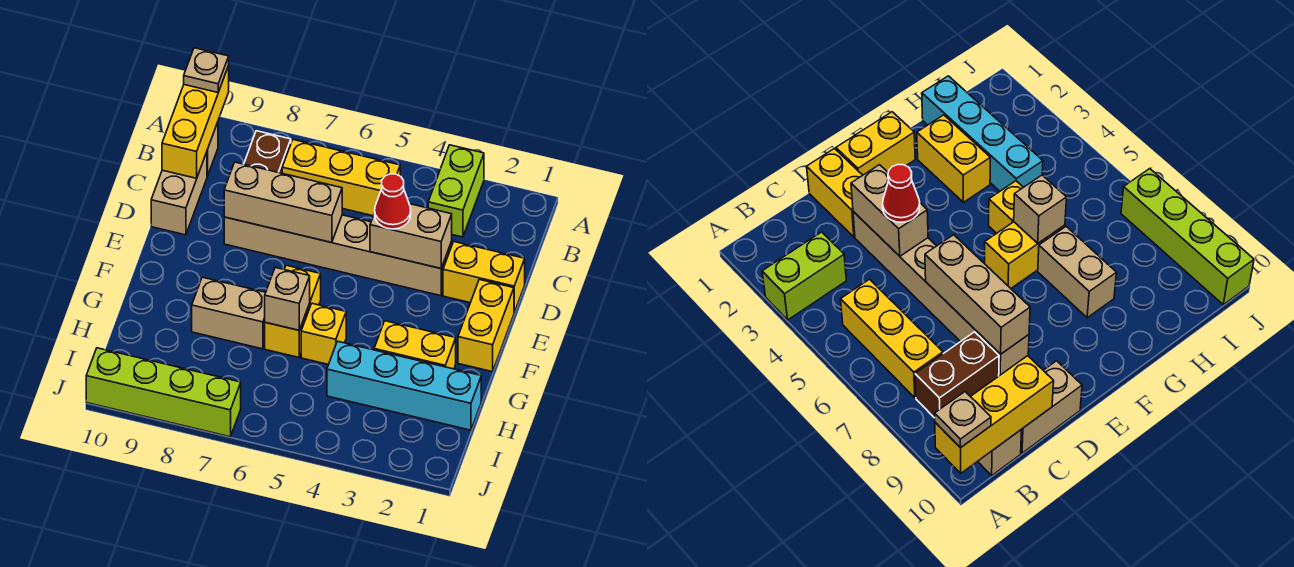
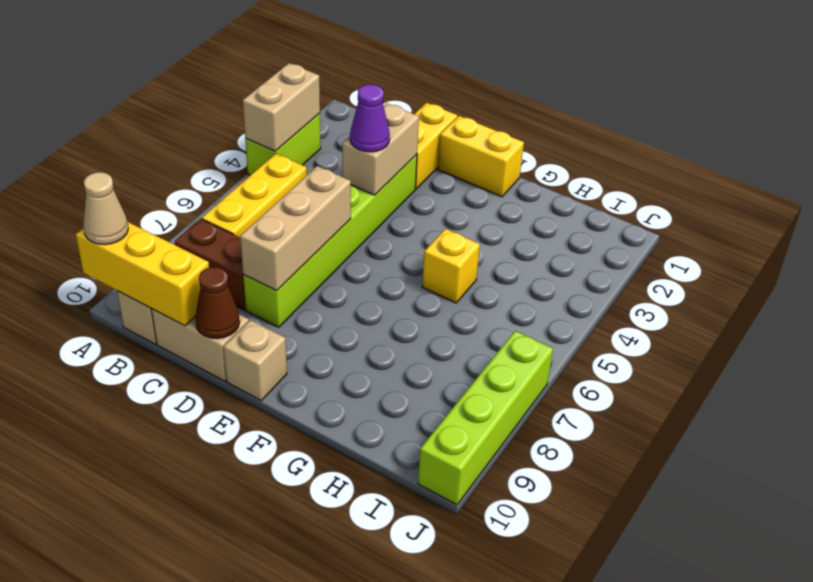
lime brick A3:B3 level 1 -> lime brick A3:A4 level 1
tan plate A10 level 3 -> tan cone A10 level 3
tan brick D3:D8 level 1 -> lime brick D3:D8 level 1
red cone D4 level 3 -> purple cone D4 level 3
none -> brown cone D10 level 2
yellow brick F6:G6 level 1 -> none
yellow brick G2:G3 level 1 -> none
tan brick G6 level 2 -> tan brick E10 level 1
tan brick G7:G8 level 1 -> tan brick A3:A4 level 2
cyan brick H1:H4 level 1 -> none

